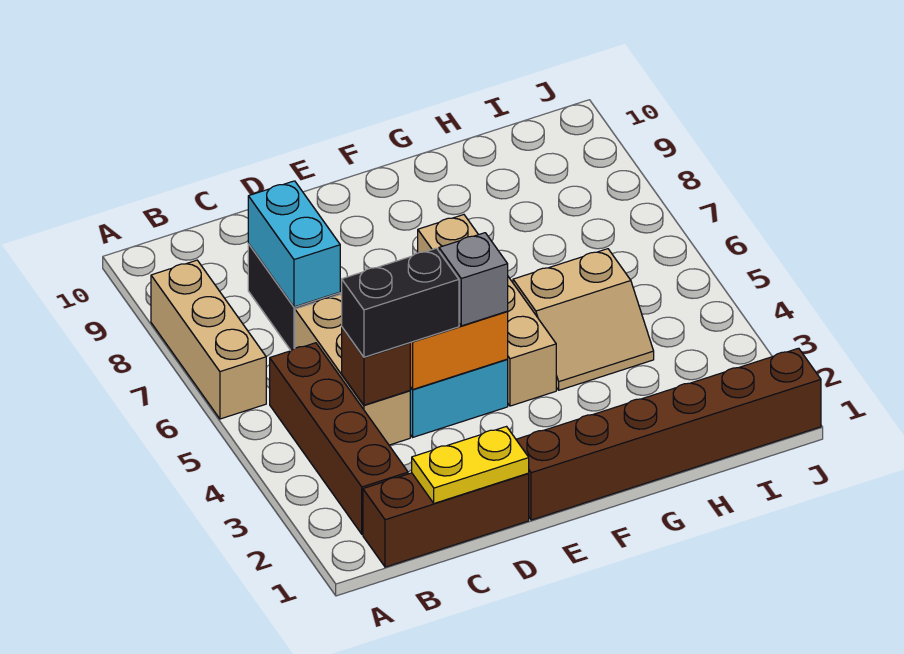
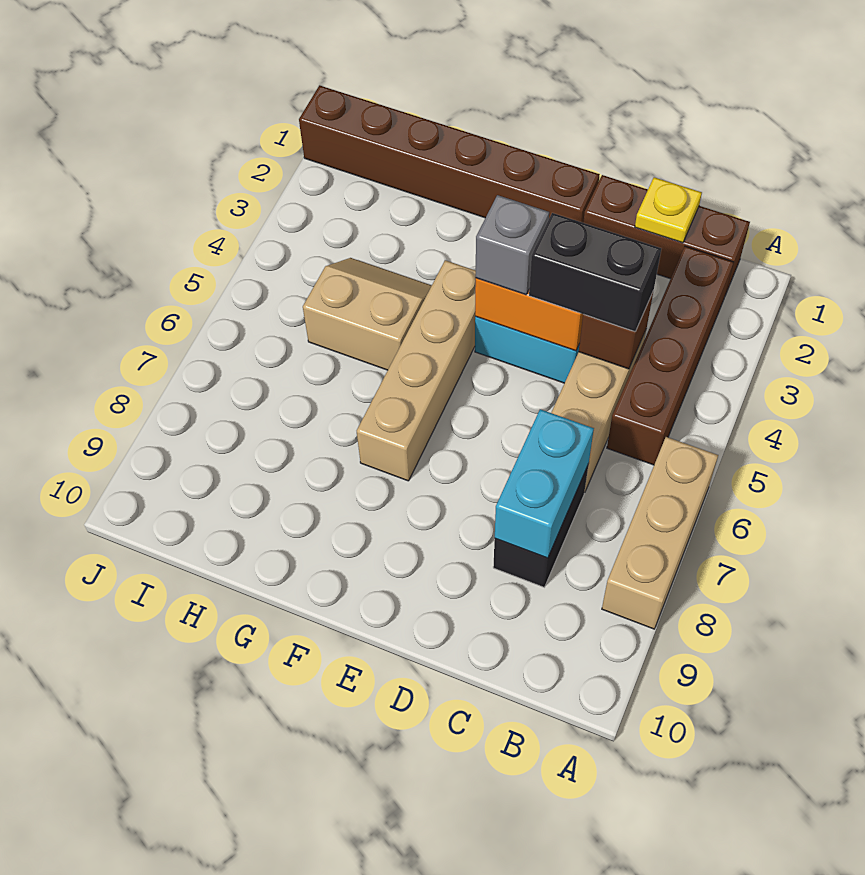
yellow plate C1:D1 level 2 -> yellow plate C1 level 2

